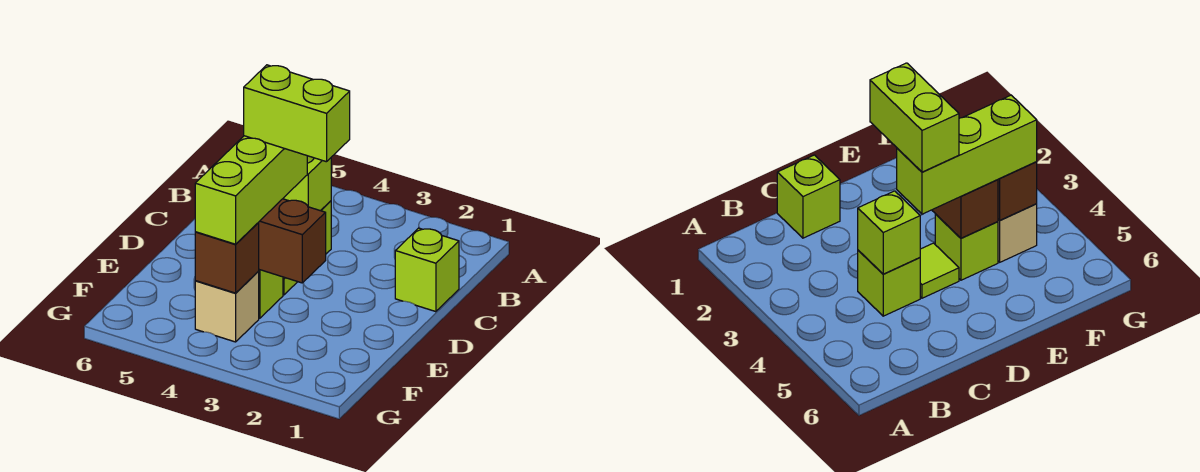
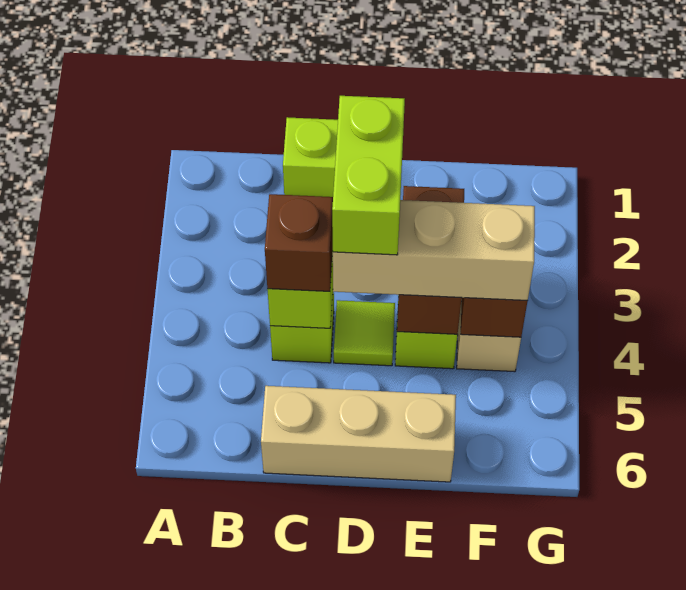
none -> brown brick C4 level 3
none -> tan brick C6:E6 level 1
lime brick D4:F4 level 3 -> tan brick D4:F4 level 3

